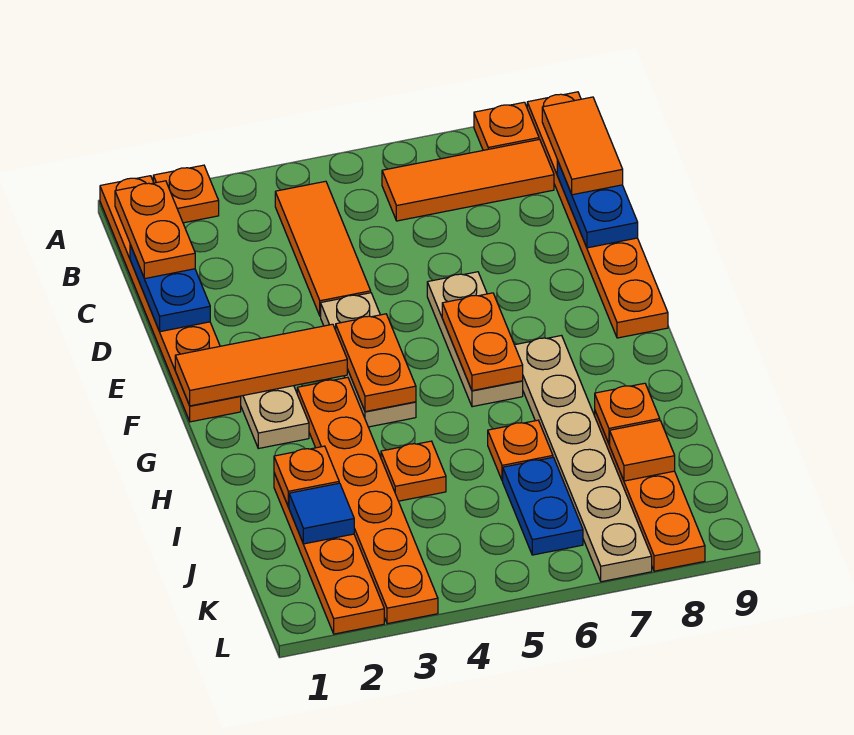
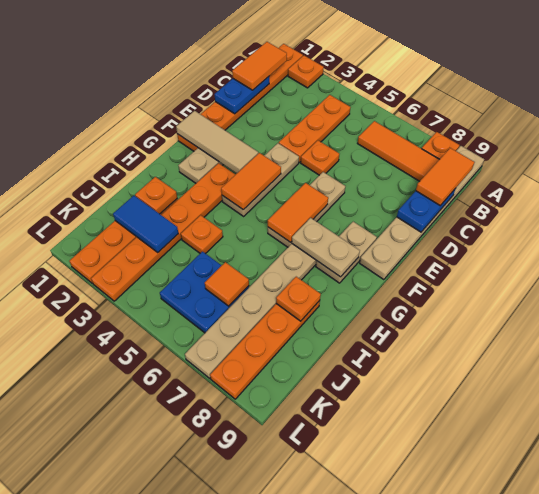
orange plate A9:F9 level 1 -> tan plate A9:F9 level 1
orange plate B1:C1 level 3 -> orange tile B1:C1 level 3
orange tile B4:D4 level 1 -> orange plate B4:D4 level 1
orange tile F1:F3 level 2 -> tan tile F1:F3 level 2
orange plate F4:G4 level 2 -> orange tile F4:G4 level 2
orange plate F6:G6 level 2 -> orange tile F6:G6 level 2
none -> tan plate F8:G8 level 1
none -> tan plate G7:G8 level 2
orange plate I6 level 1 -> orange plate D5 level 1
blue tile J2 level 2 -> blue tile J2:J3 level 2
blue plate J6:K6 level 1 -> blue plate J5:K6 level 1
orange tile J8 level 2 -> orange tile J6 level 2

